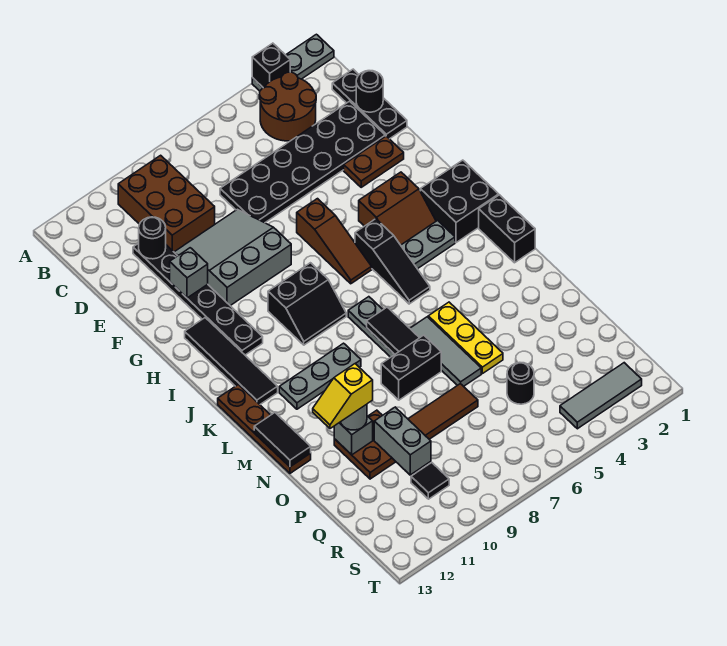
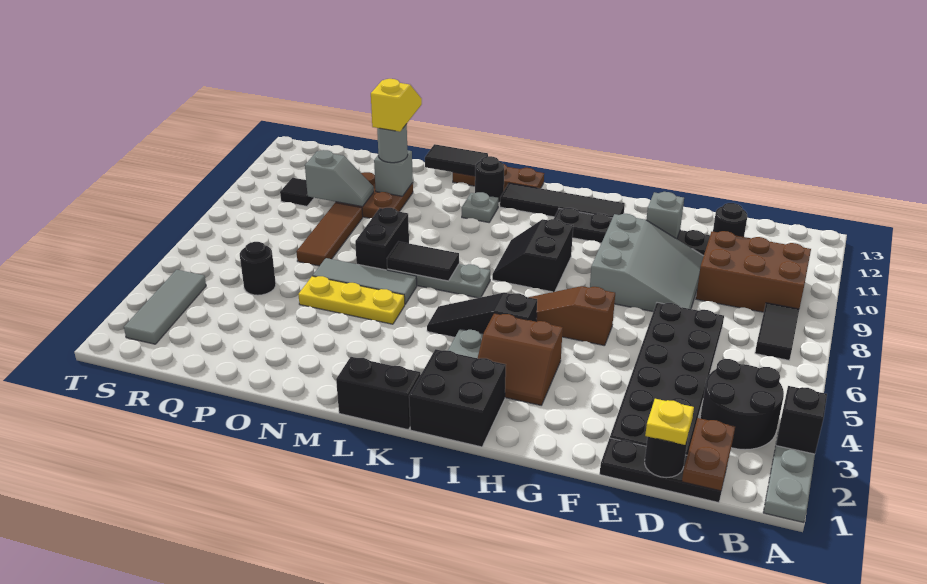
brown round brick B3:C4 level 1 -> black round brick B3:C4 level 1
none -> black tile B7:B8 level 1
none -> yellow plate D1 level 3
brown plate F2:F3 level 1 -> brown plate C1:C2 level 2
brown slope H3:I4 level 1 top H -> brown slope H3:I4 level 1 top 4
brown plate K13:N13 level 1 -> brown plate K13:M13 level 1
grey plate L9:L11 level 1 -> grey plate L11 level 1
none -> black round brick L12 level 1
grey brick P10:Q10 level 2 -> grey slope P10:Q10 level 2 top Q

